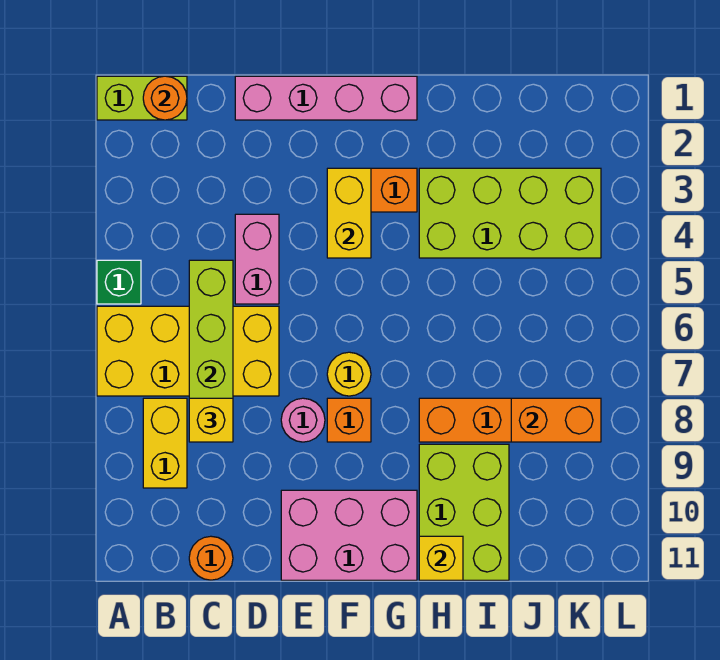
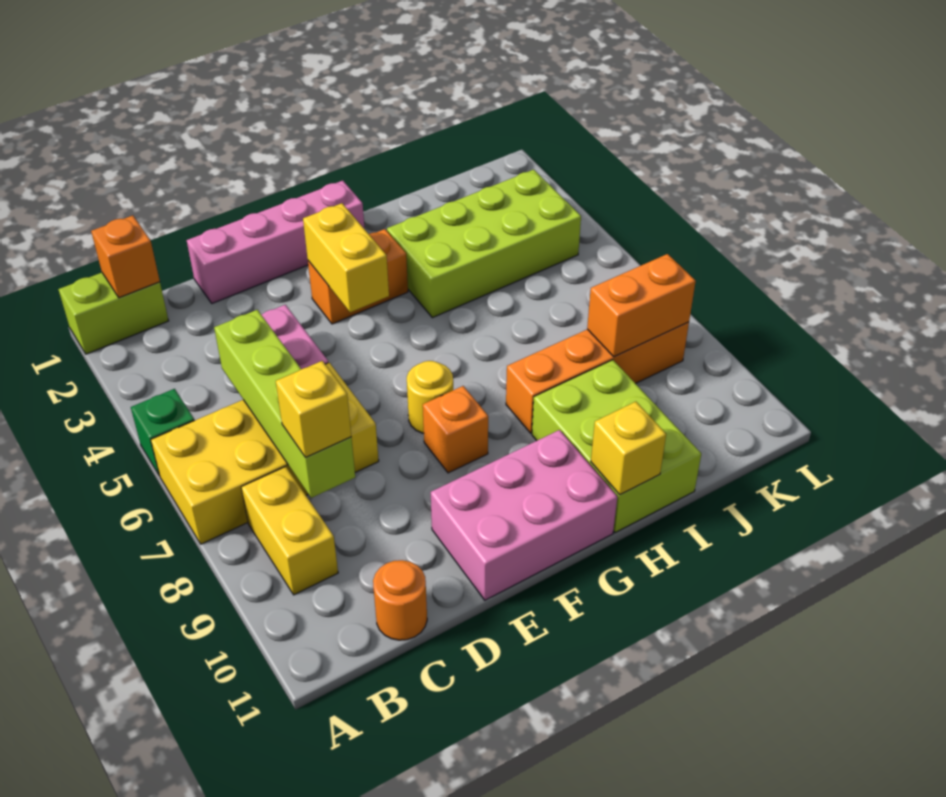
orange round brick B1 level 2 -> orange brick B1 level 2
pink round brick E8 level 1 -> none

